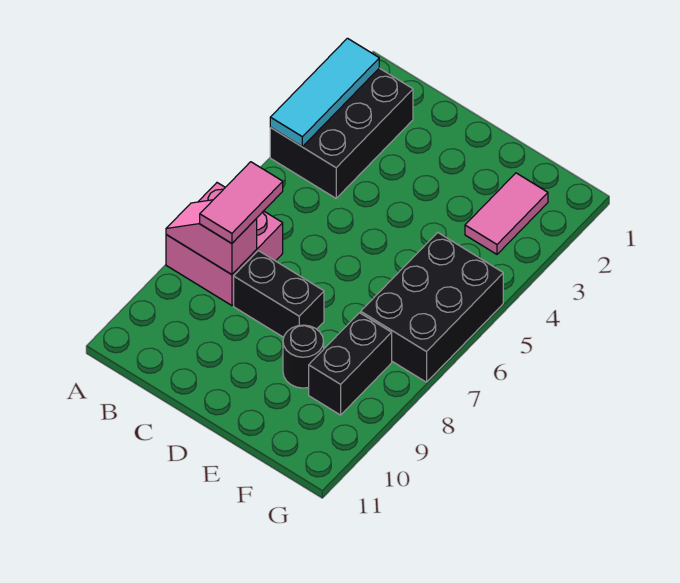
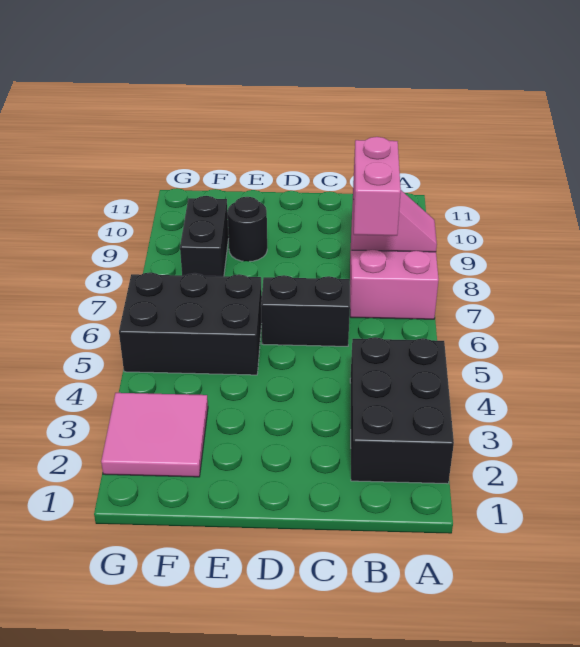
cyan tile A2:A4 level 2 -> none
pink tile B7:B8 level 3 -> pink brick B7:B8 level 3
black brick C8:D8 level 1 -> black brick C6:D6 level 1
pink tile F2:F3 level 1 -> pink tile F2:G3 level 1
black brick F5:G7 level 1 -> black brick E5:G6 level 1

